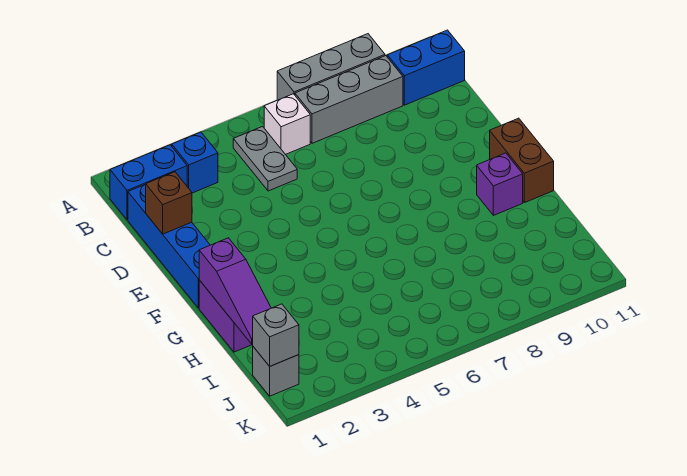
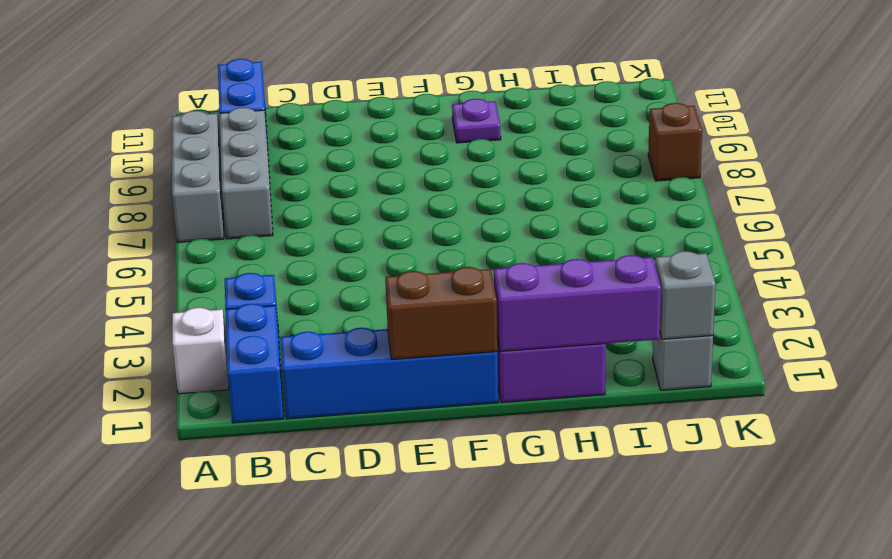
grey plate B5:C5 level 1 -> none
white brick B6 level 1 -> white brick A2 level 1
brown brick D1 level 2 -> brown brick K8 level 1
brown brick F11:G11 level 1 -> brown brick E1:F1 level 2
purple slope G1:I1 level 2 top G -> purple brick G1:I1 level 2
purple brick G10 level 1 -> purple plate G10 level 1

